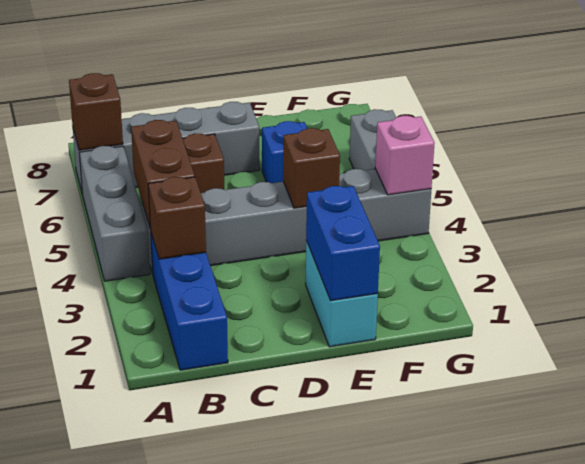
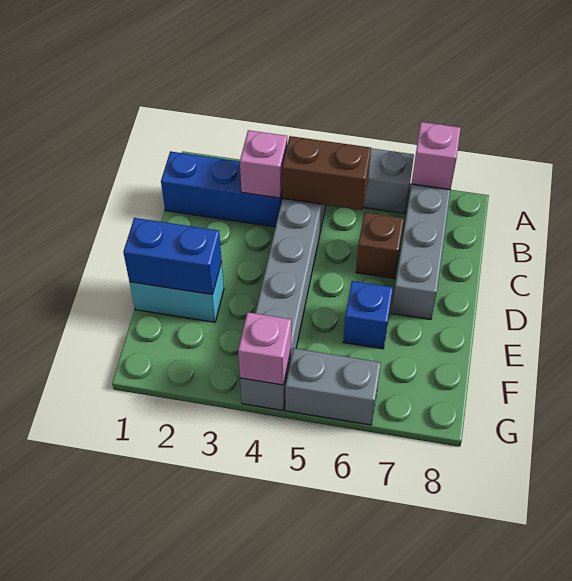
brown brick A7 level 2 -> pink brick A7 level 2
brown brick B3 level 2 -> pink brick B3 level 2
brown brick E4 level 2 -> none

